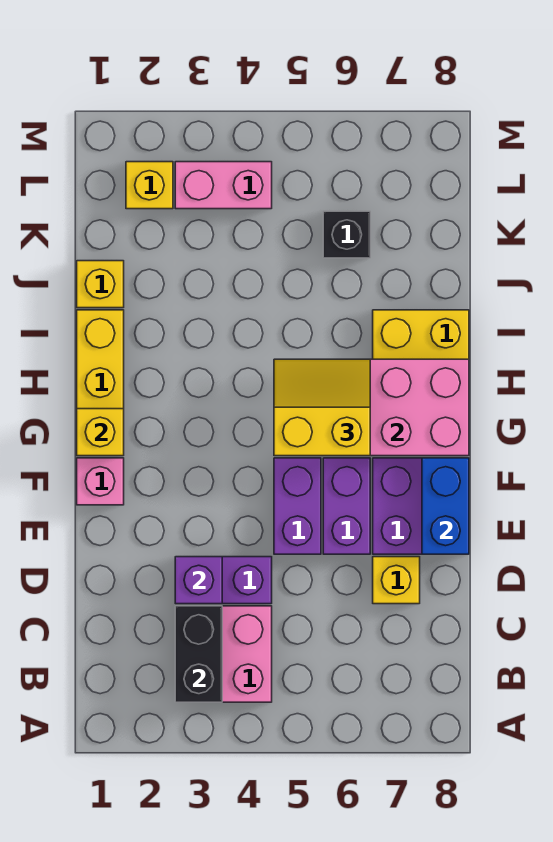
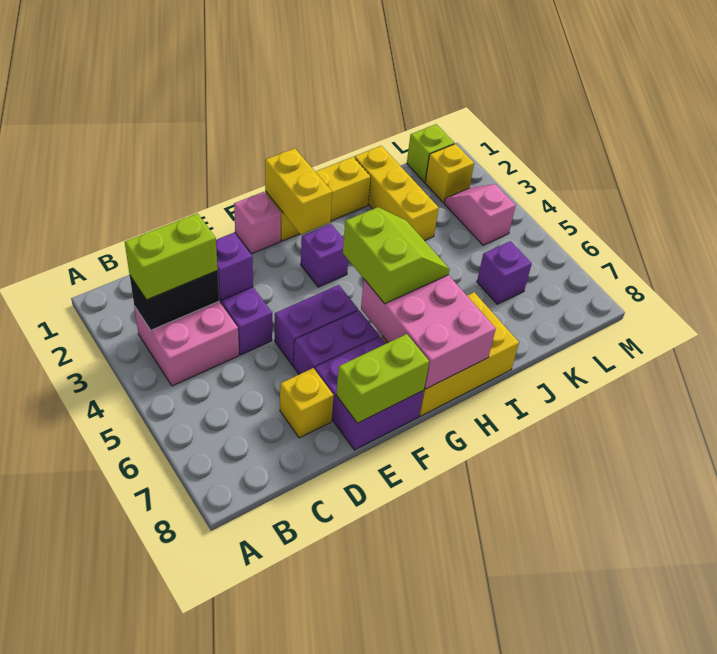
none -> lime brick B3:C3 level 3
blue brick E8:F8 level 2 -> lime brick E8:F8 level 2
yellow brick G1 level 2 -> yellow brick G1:G2 level 2
none -> purple brick G3 level 1
yellow slope G5:H6 level 3 top G -> lime slope G5:H6 level 3 top G
yellow brick J1 level 1 -> yellow brick J1:J3 level 1
black brick K6 level 1 -> purple brick K6 level 1
none -> lime brick L1 level 1
pink brick L3:L4 level 1 -> pink slope L3:L4 level 1 top 4

